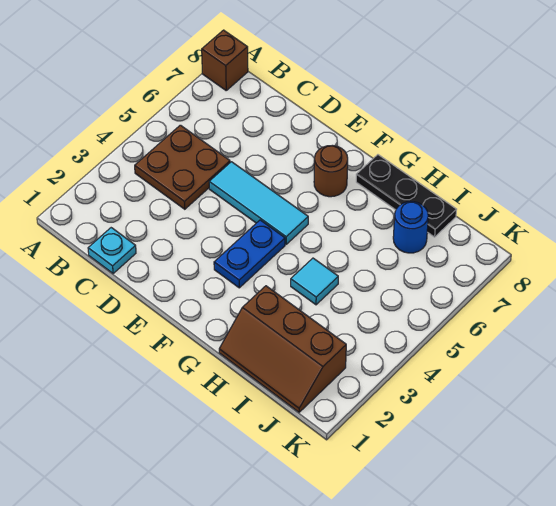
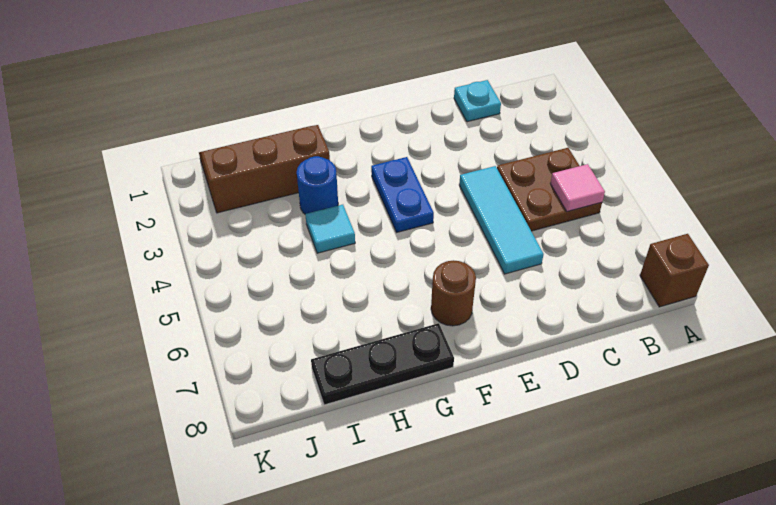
none -> pink tile B5 level 2
cyan tile D5:F5 level 1 -> cyan tile D4:D6 level 1
blue round brick I7 level 1 -> blue round brick H3 level 1

